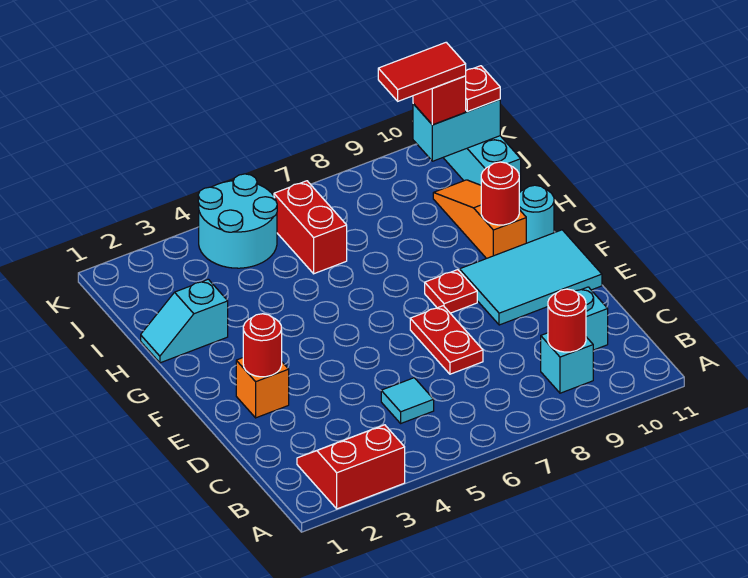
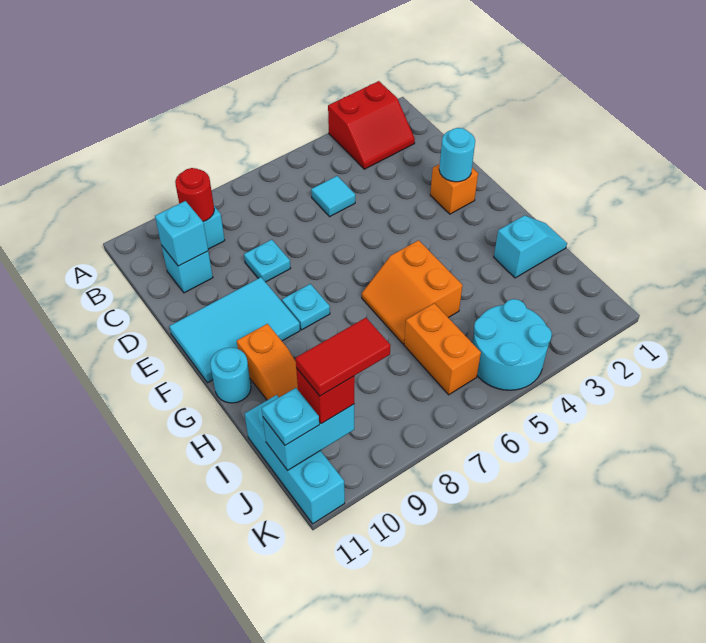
none -> cyan brick C10 level 2
red plate D7:E7 level 1 -> none
none -> cyan plate D8 level 1
red round brick E2 level 2 -> cyan round brick E2 level 2
red plate F8 level 1 -> cyan plate F8 level 1
none -> orange slope G5:H6 level 1 top 5
red round brick G10 level 2 -> none
red brick I6:J6 level 1 -> orange brick I6:J6 level 1
red plate J11 level 3 -> cyan plate J11 level 3

